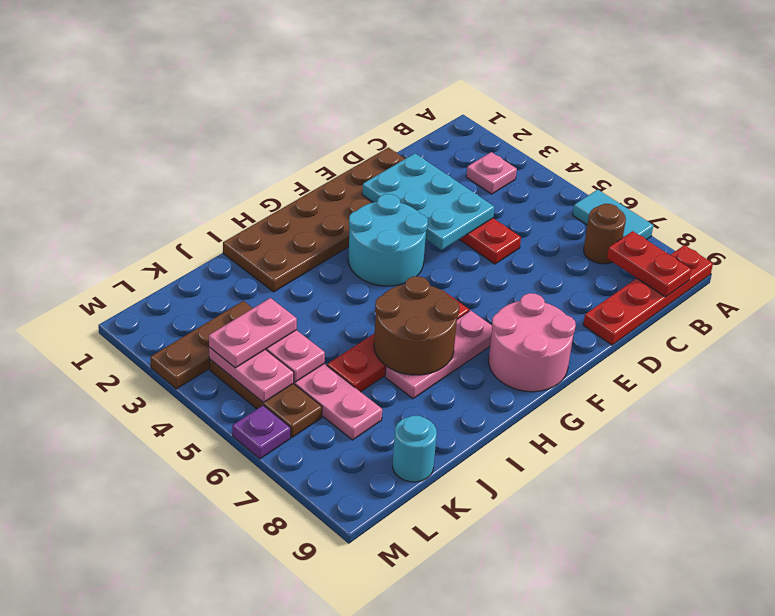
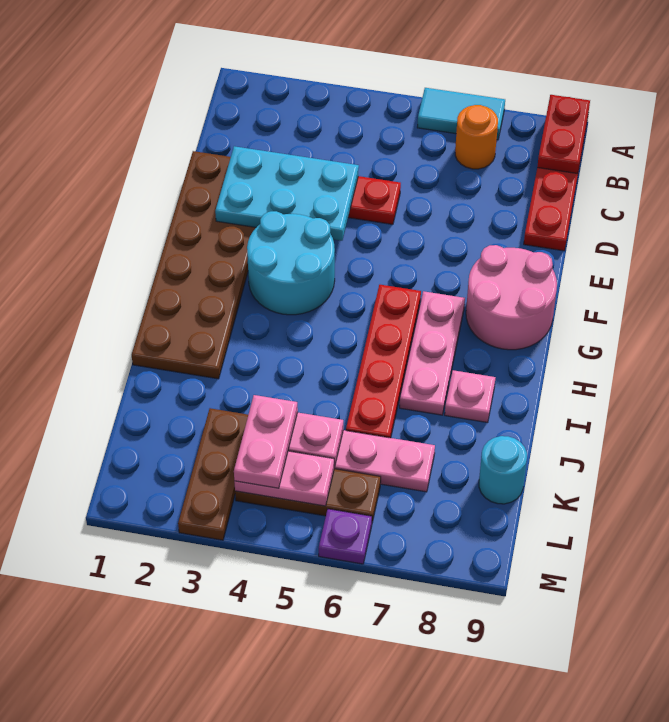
pink plate B3 level 1 -> pink plate I8 level 1
brown round brick B7 level 1 -> orange round brick B7 level 1
red plate B8:B9 level 2 -> red plate A9:B9 level 2
brown round brick H6:I7 level 2 -> none

